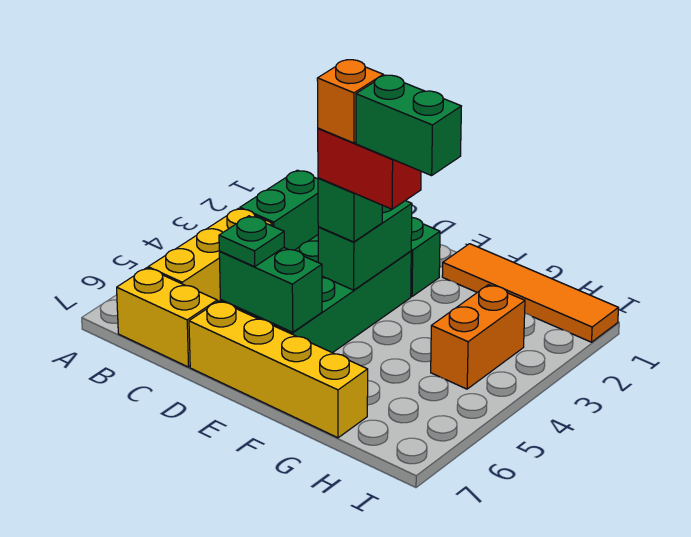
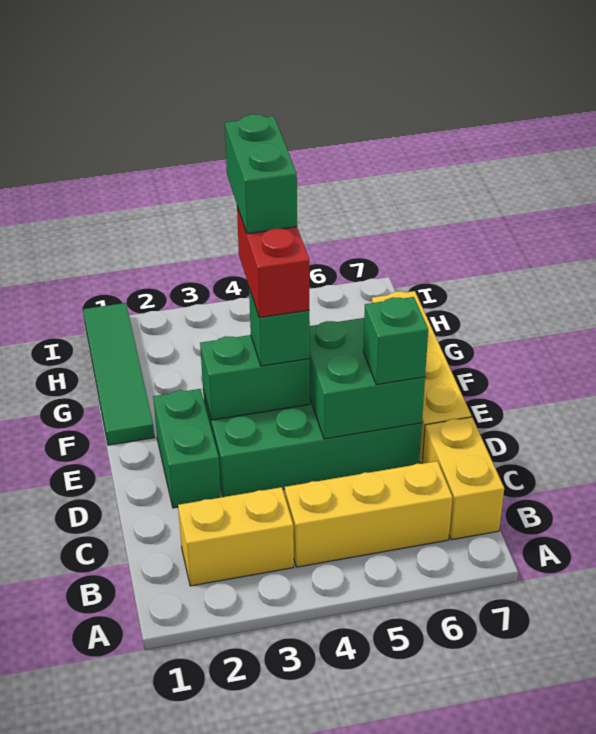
green brick B2:B3 level 1 -> yellow brick B2:B3 level 1
green brick D6:E6 level 2 -> green brick D5:E6 level 2
green plate D6 level 3 -> green brick D6 level 3
orange brick E4 level 5 -> none
orange tile F1:I1 level 1 -> green tile F1:I1 level 1
orange brick H3:H4 level 1 -> none

